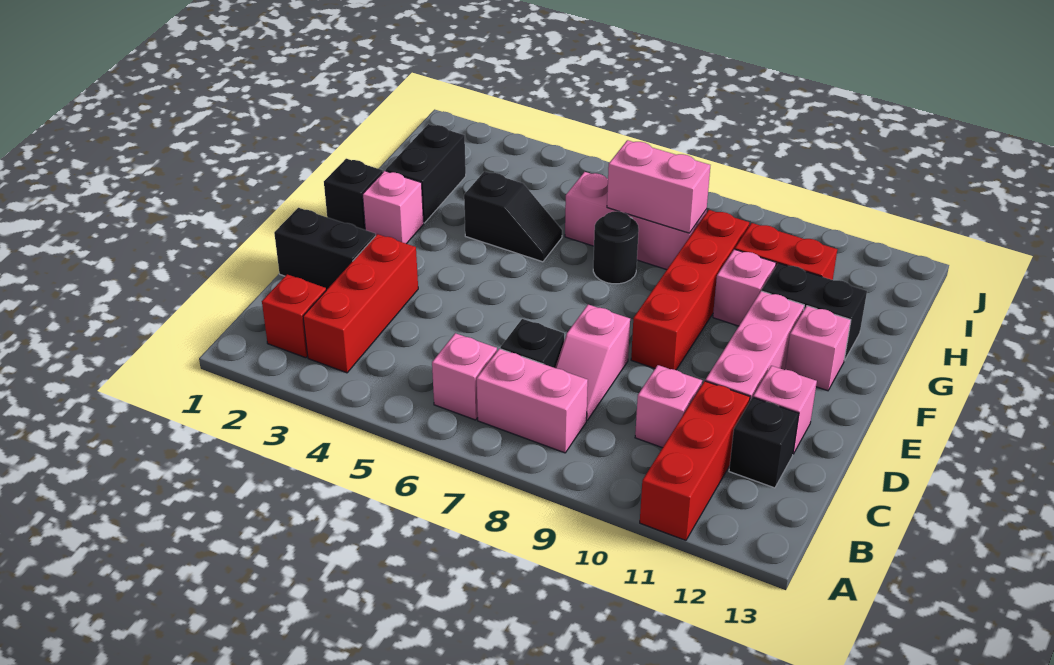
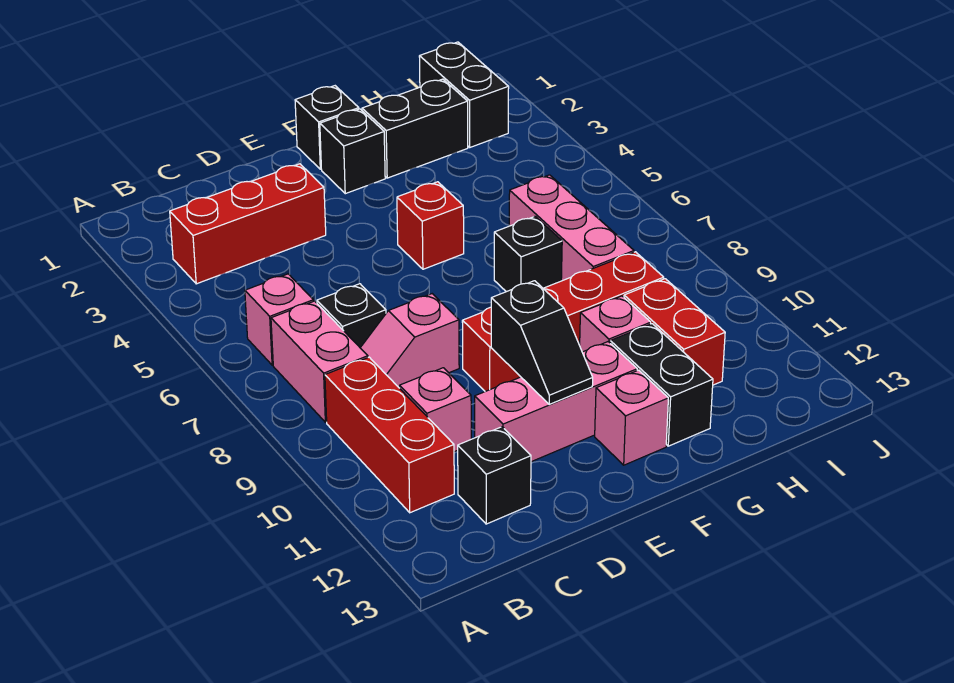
red brick A11:C11 level 1 -> red brick B9:B11 level 1
red brick B2 level 1 -> red brick F5 level 1
black brick D1:D2 level 1 -> black brick I1:I2 level 1
pink brick D12 level 1 -> none
pink brick F2 level 1 -> black brick F2 level 1
black slope G4:G5 level 1 top 4 -> black slope E10:E11 level 2 top 10
black round brick G7 level 1 -> black brick G7 level 1
pink brick H7:H8 level 2 -> none

